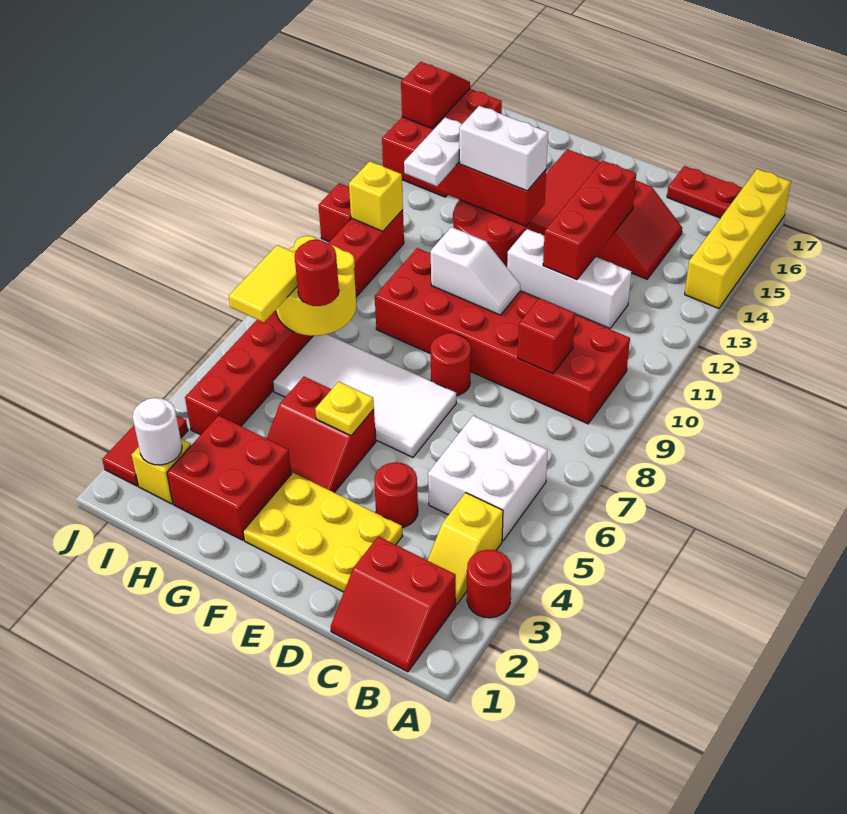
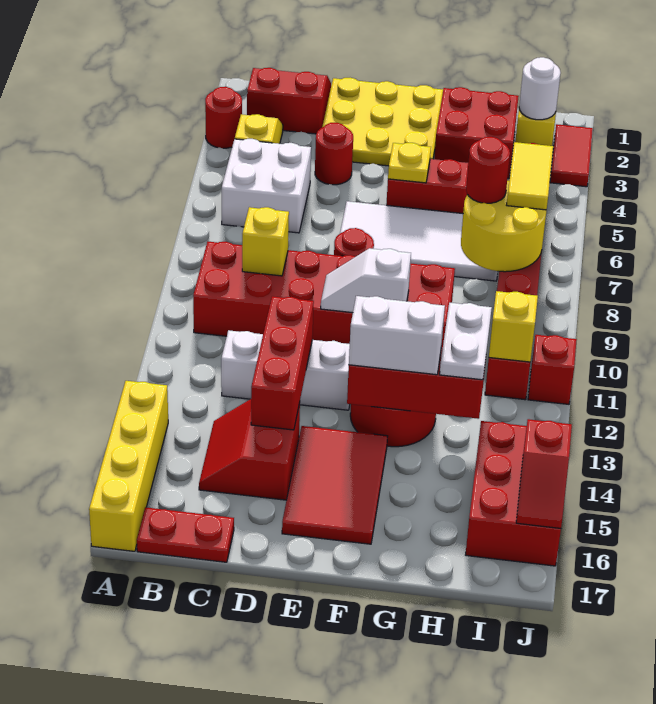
red brick C9 level 2 -> yellow brick C9 level 2
yellow plate D2:F3 level 1 -> yellow plate D1:F3 level 1

